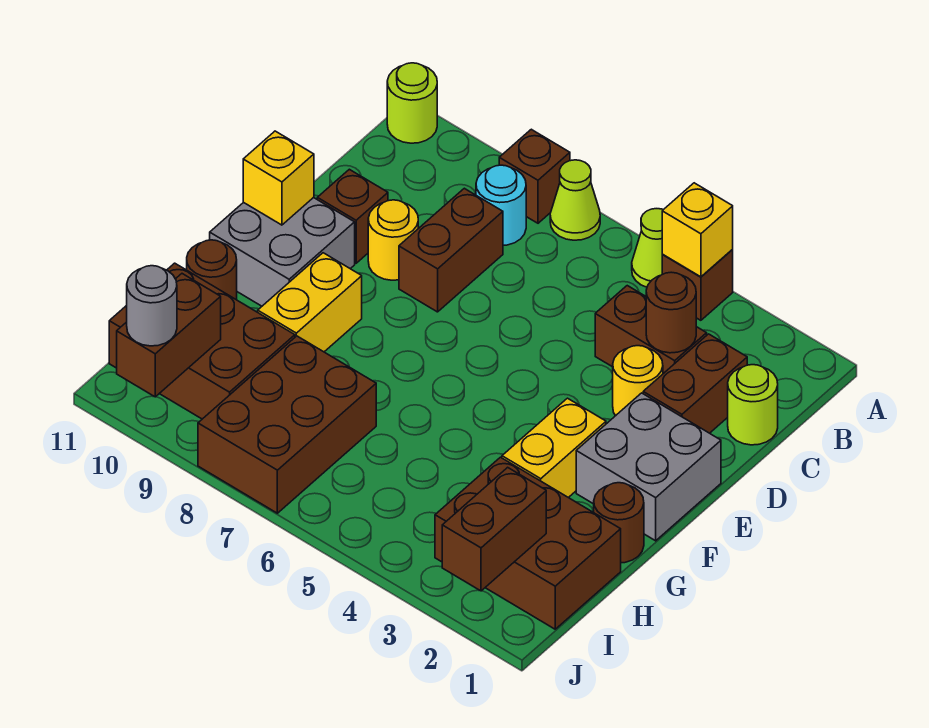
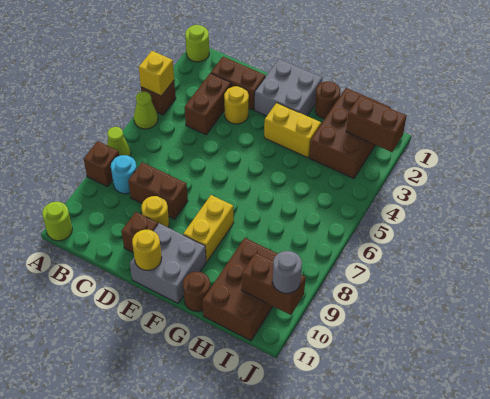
lime round brick C1 level 1 -> lime round brick A1 level 1
brown round brick C3 level 2 -> none
yellow brick E11 level 2 -> yellow round brick E11 level 2
yellow brick F9:G9 level 1 -> yellow brick F8:F9 level 1
brown brick H7:J8 level 1 -> none

